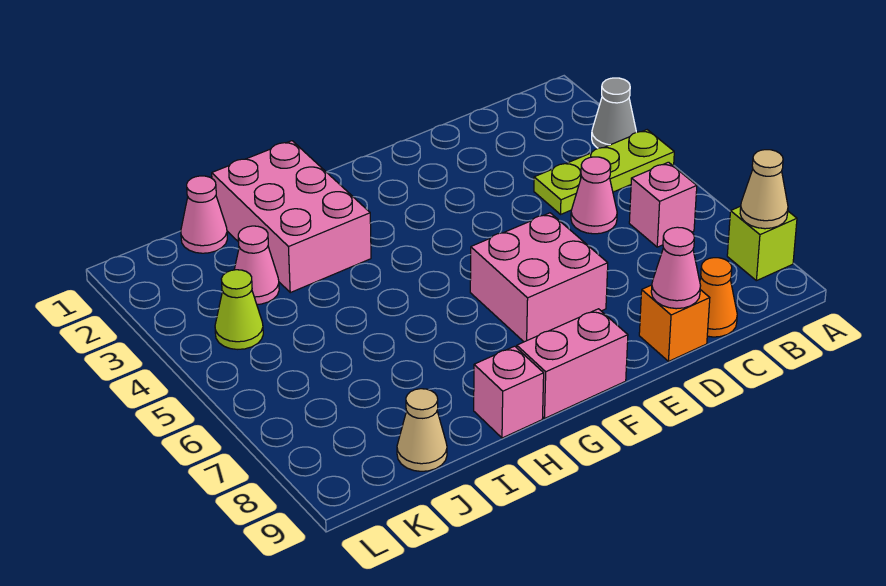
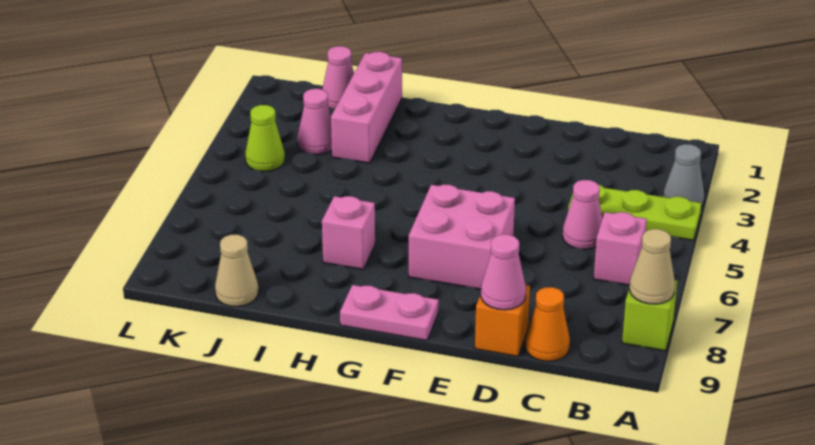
pink brick F9:G9 level 1 -> pink plate F9:G9 level 1
pink brick H1:I3 level 1 -> pink brick I1:I3 level 1
pink brick H9 level 1 -> pink brick H7 level 1

